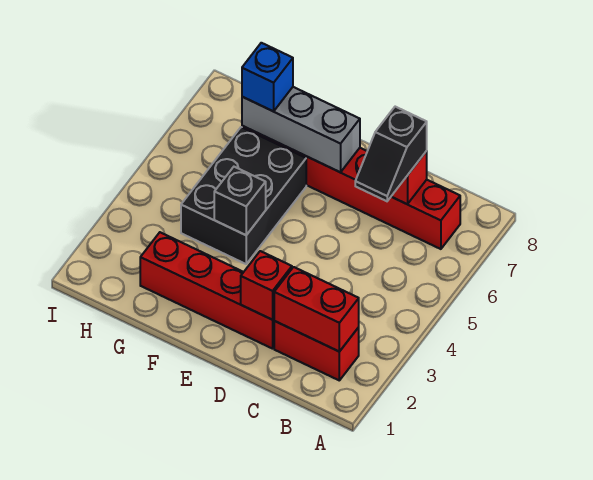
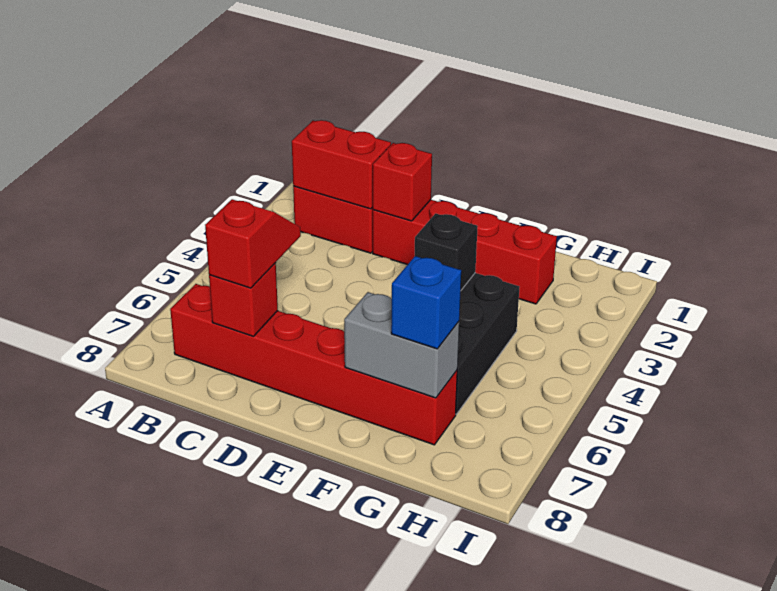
black slope C6:C7 level 3 top 7 -> red slope C6:C7 level 3 top 7
grey brick E7:G7 level 2 -> grey brick F7:G7 level 2

